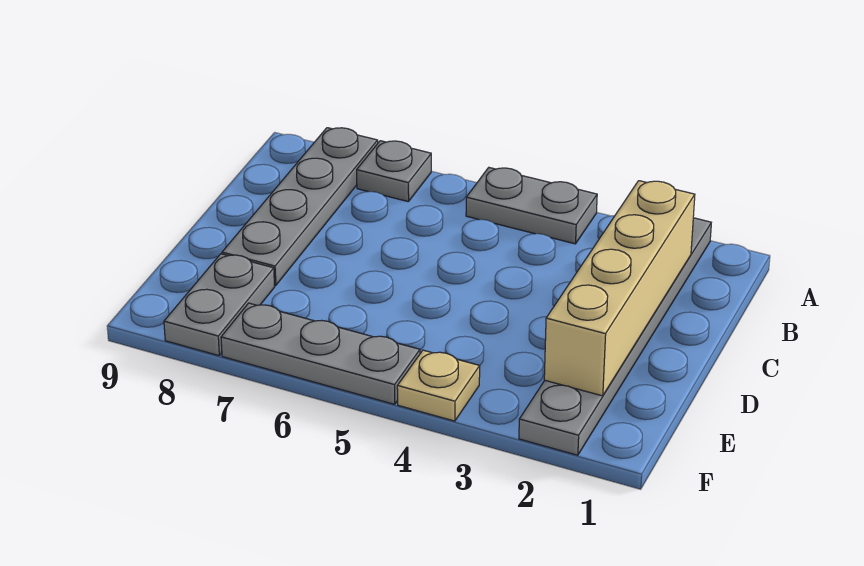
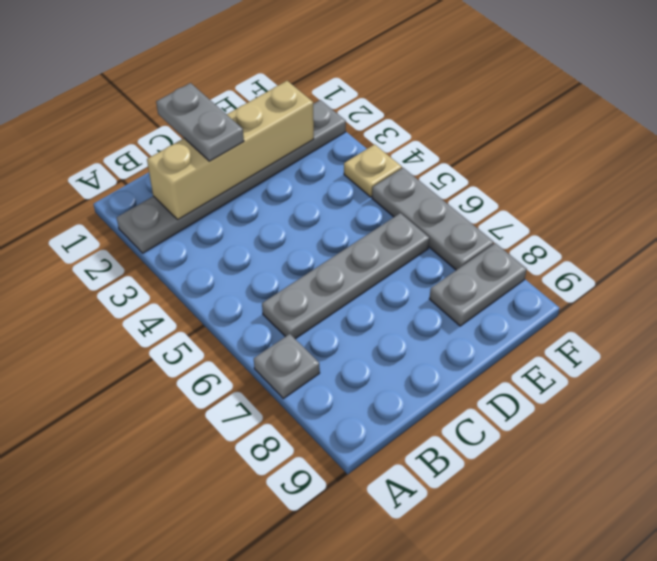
grey plate A4:A5 level 1 -> grey plate C1:C2 level 3
grey plate A8:D8 level 1 -> grey plate B6:E6 level 1

